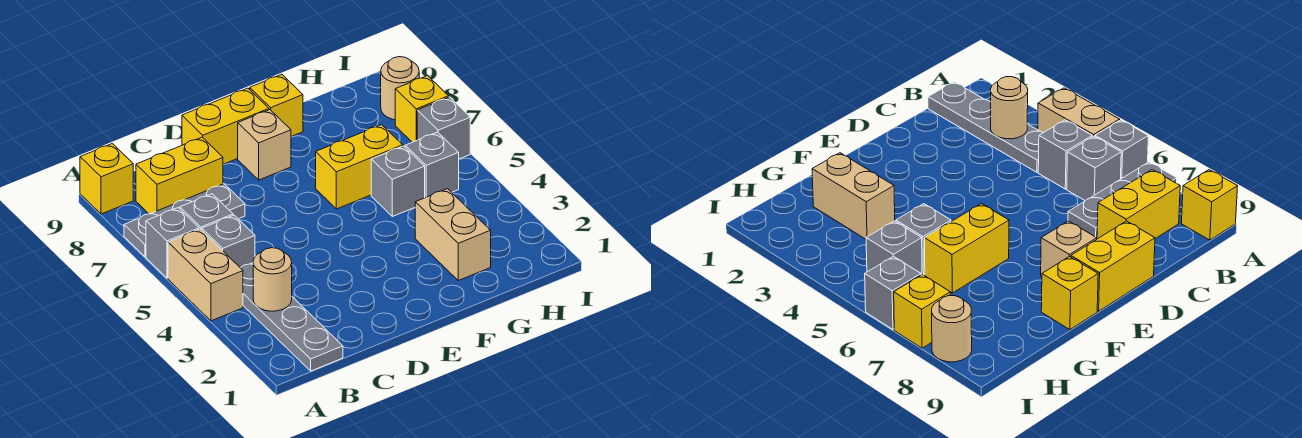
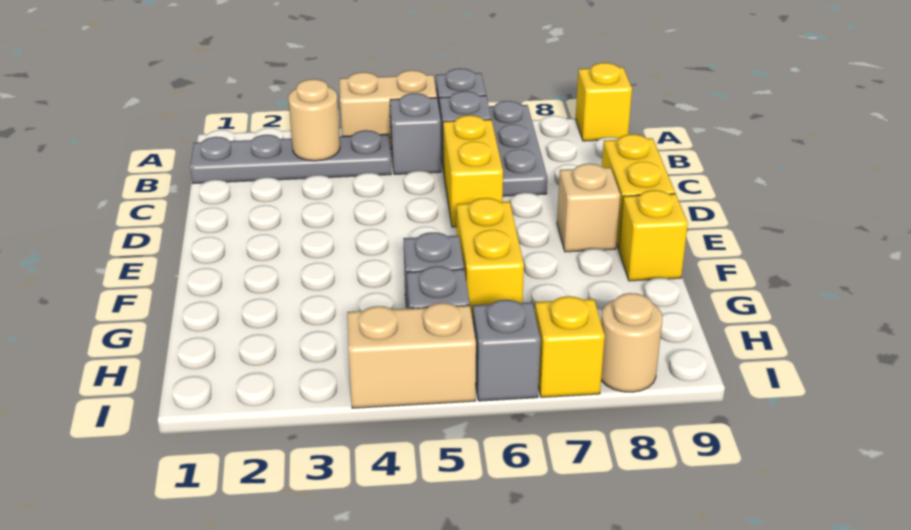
yellow brick B8:C8 level 1 -> yellow brick C6:D6 level 1
tan brick G2:G3 level 1 -> tan brick I4:I5 level 1

